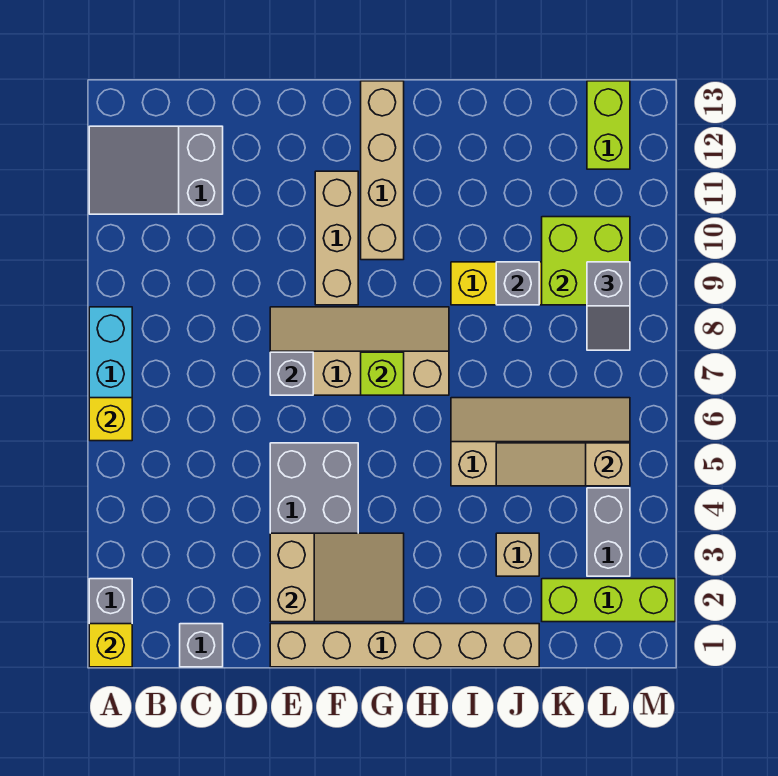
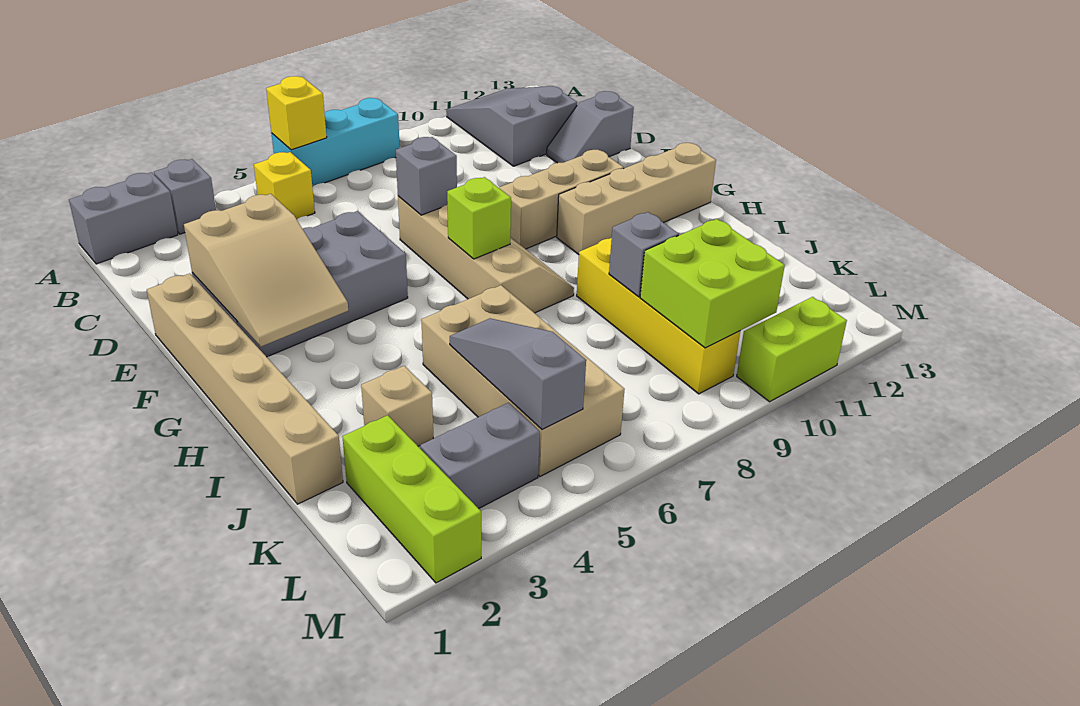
yellow brick A1 level 2 -> yellow brick B5 level 1
grey brick C1 level 1 -> grey brick A3 level 1
tan slope I5:L6 level 1 top 5 -> tan brick I5:L6 level 1
tan slope J5:L5 level 2 top L -> grey slope J5:L5 level 2 top L
grey slope L8:L9 level 3 top 9 -> grey slope D12:D13 level 1 top 13
lime brick L12:L13 level 1 -> lime brick M10:M11 level 1

